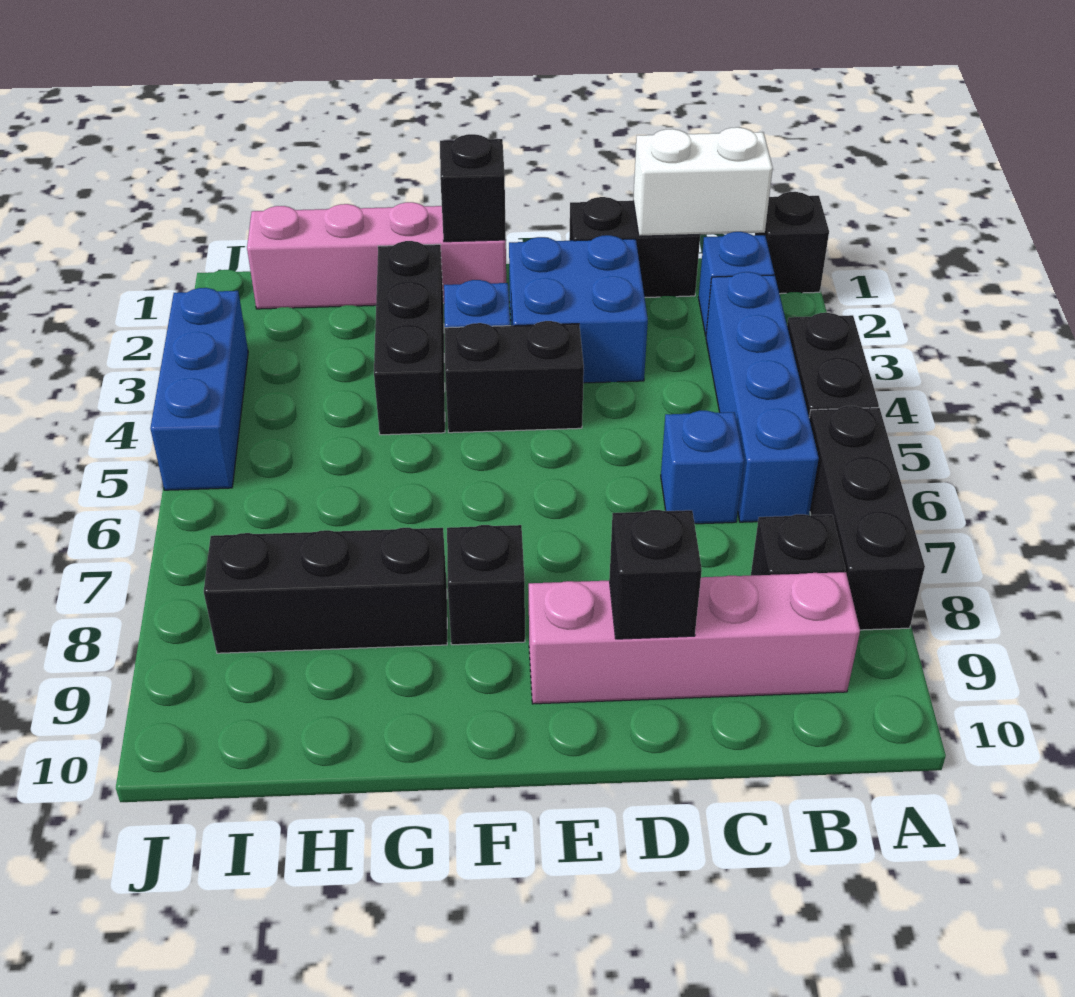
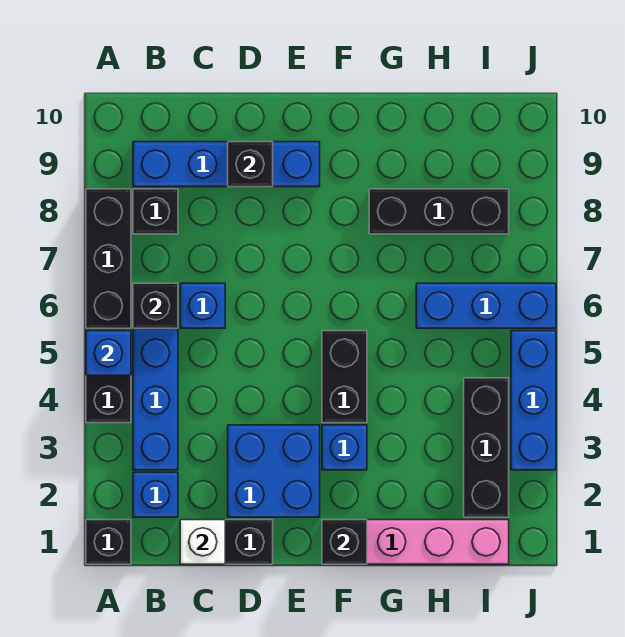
none -> blue brick A5 level 2
white brick B1:C1 level 2 -> white brick C1 level 2
pink brick B9:E9 level 1 -> blue brick B9:E9 level 1
black brick E4:F4 level 1 -> black brick F4:F5 level 1
black brick F8 level 1 -> black brick B6 level 2
black brick G2:G4 level 1 -> black brick I2:I4 level 1
none -> blue brick H6:J6 level 1

